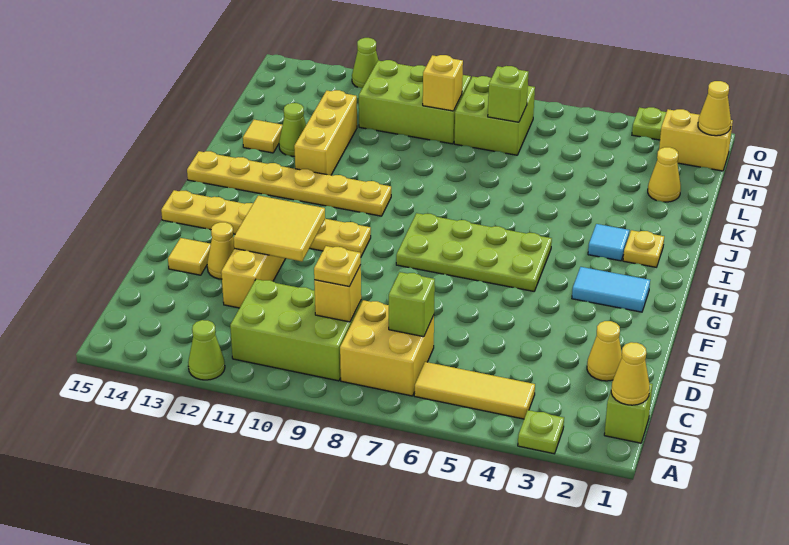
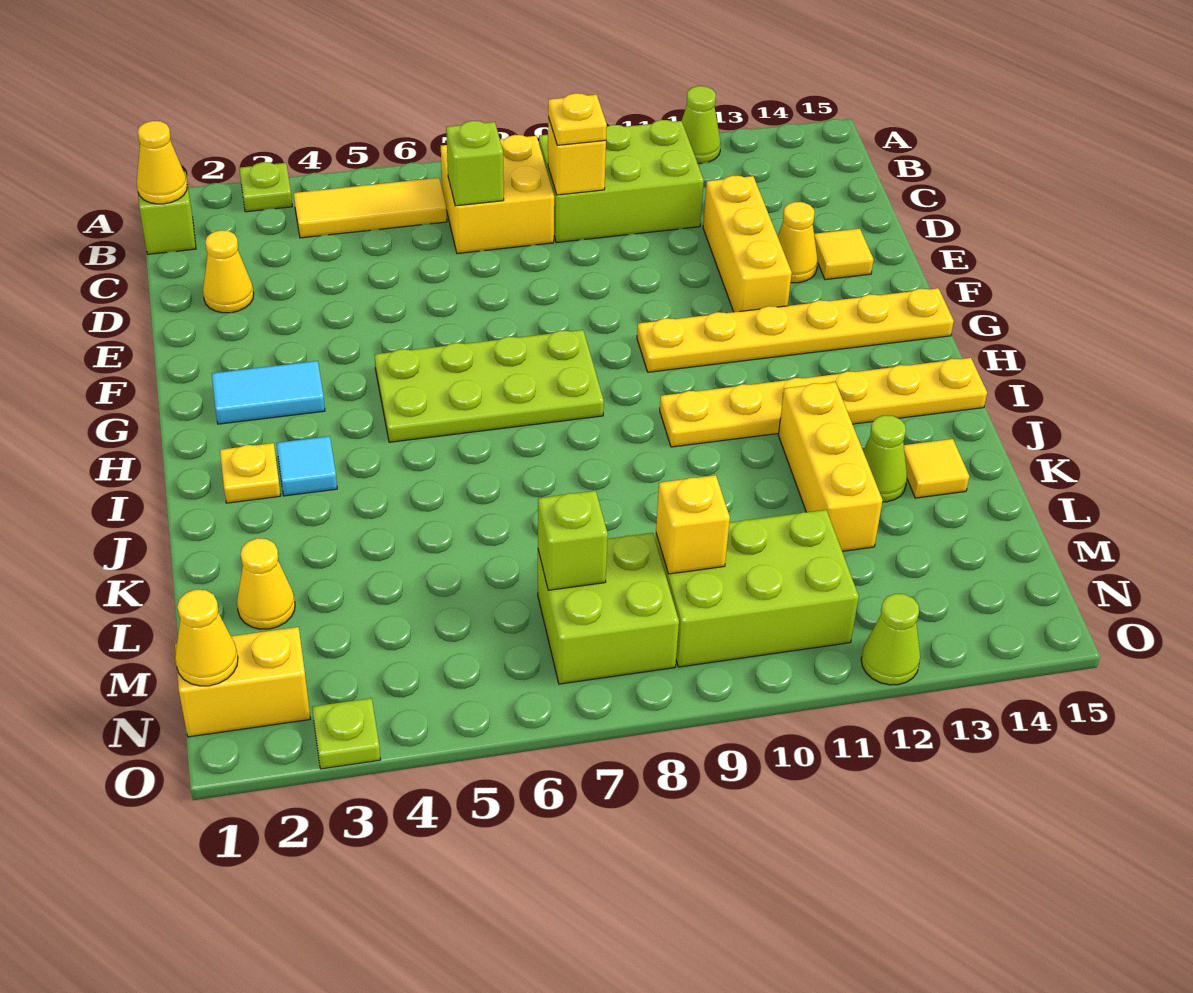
yellow tile E11:F12 level 2 -> none

